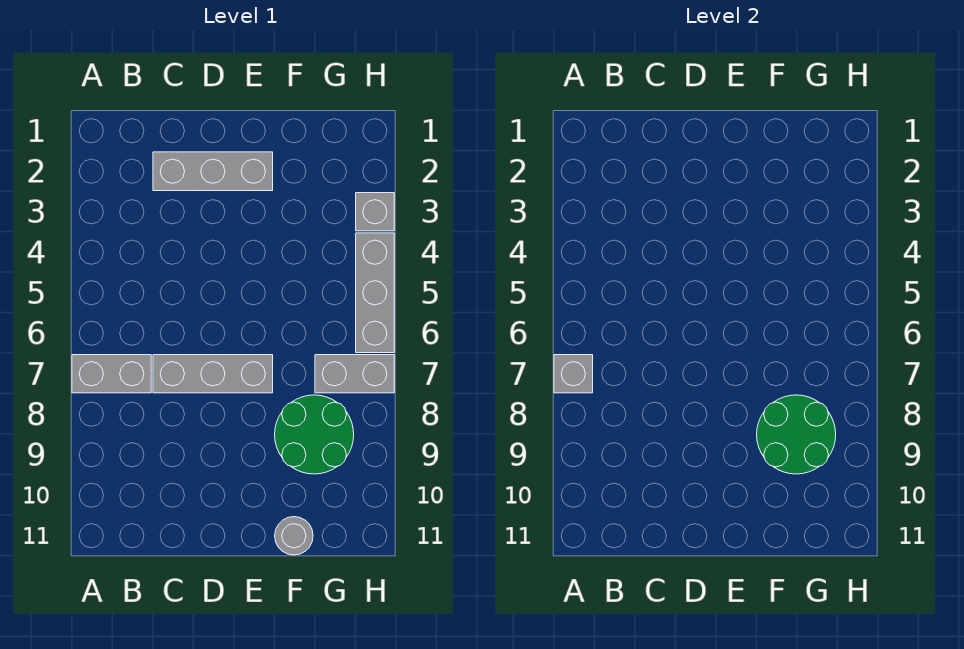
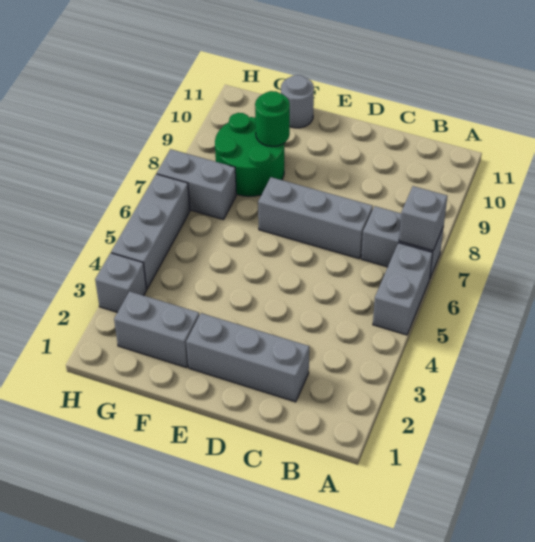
none -> grey brick A5:A6 level 1
none -> grey brick F2:G2 level 1
green round brick F8:G9 level 2 -> green round brick F9 level 2

